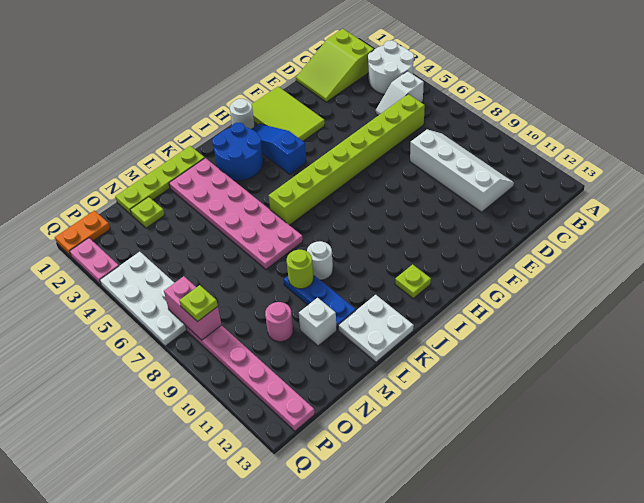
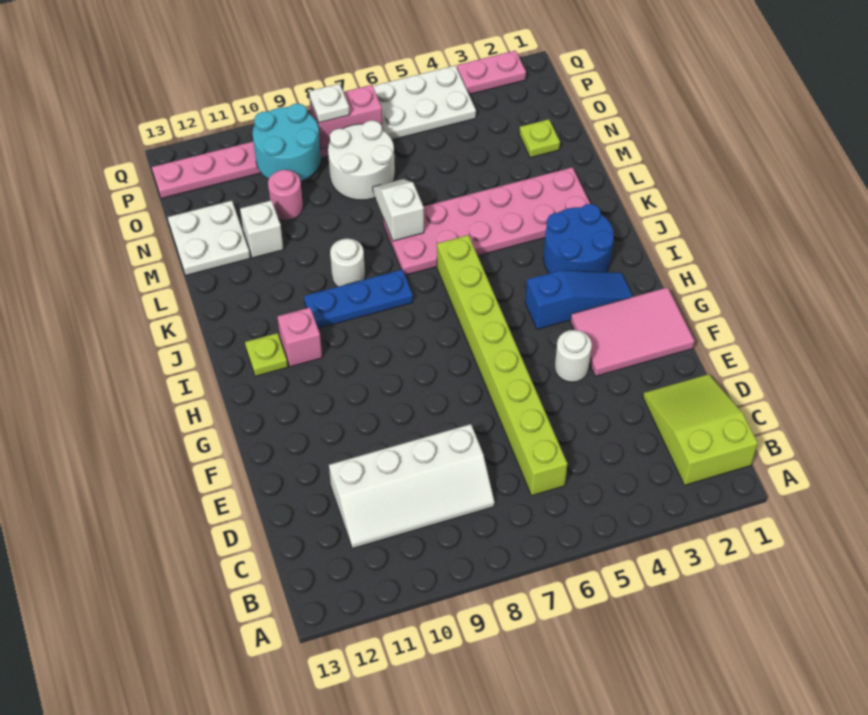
white round brick A3:B4 level 1 -> white round brick N7:O8 level 1
white slope B5:C5 level 1 top B -> white slope L7:M7 level 2 top L
lime tile F1:G3 level 1 -> pink tile F1:G3 level 1
white round brick H1 level 1 -> white round brick F4 level 1
none -> pink brick I11 level 1
lime plate K1:N1 level 1 -> none
white plate K12:L13 level 1 -> white plate M12:N13 level 1
blue plate L9:L11 level 1 -> blue plate J8:J10 level 1
lime round brick L9 level 2 -> none
none -> cyan round brick O9:P10 level 2
orange plate P1:Q1 level 1 -> none
lime plate P8 level 3 -> white plate P8 level 3

